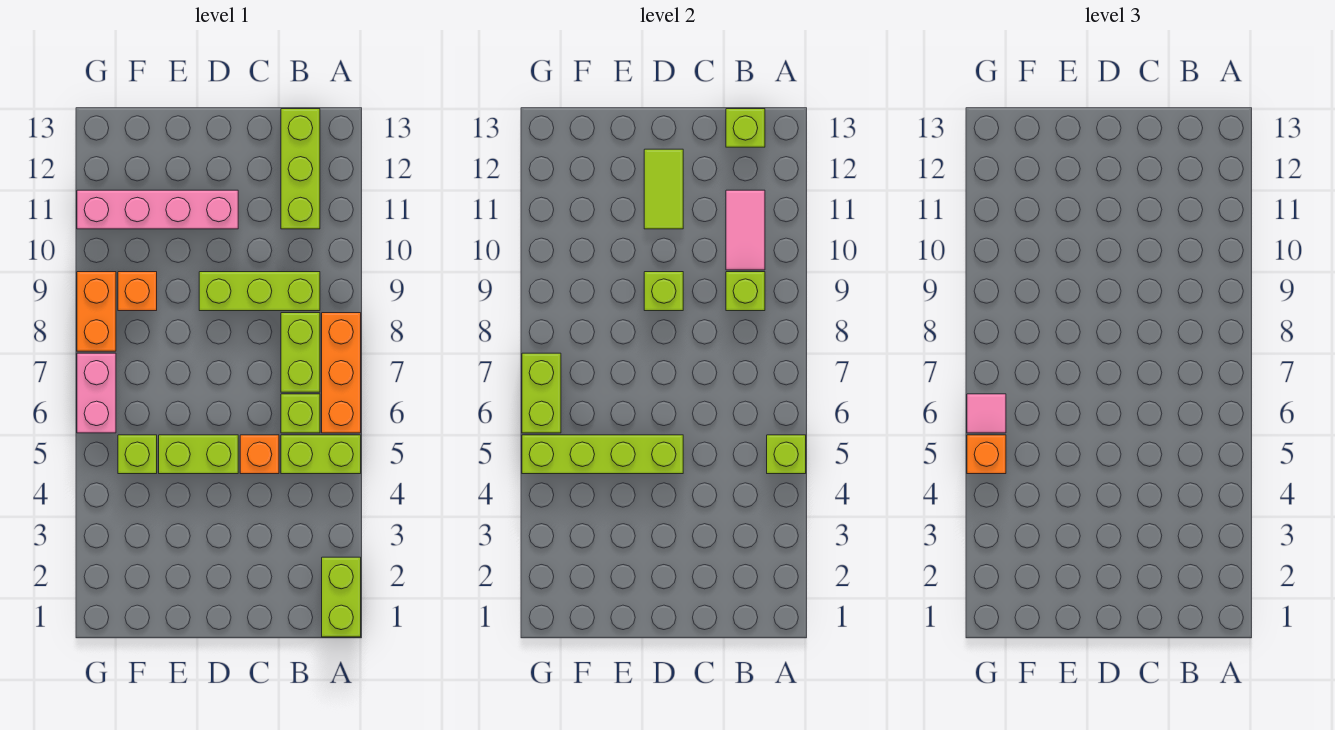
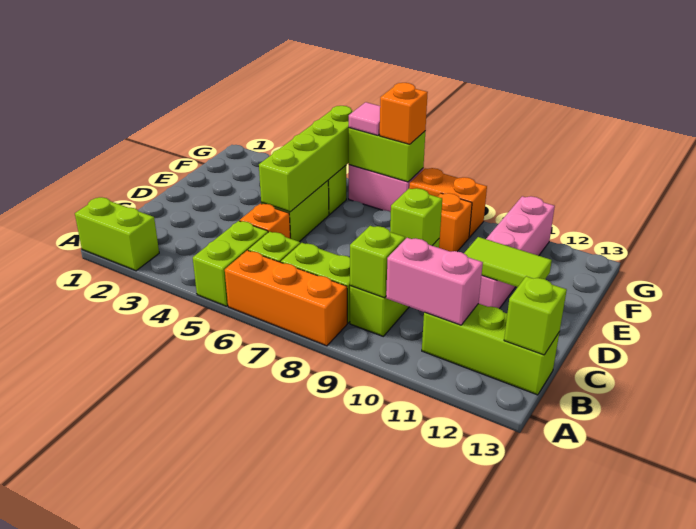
lime brick A5 level 2 -> none
pink tile B10:B11 level 2 -> pink brick B10:B11 level 2
orange brick G5 level 3 -> orange brick G7 level 3

